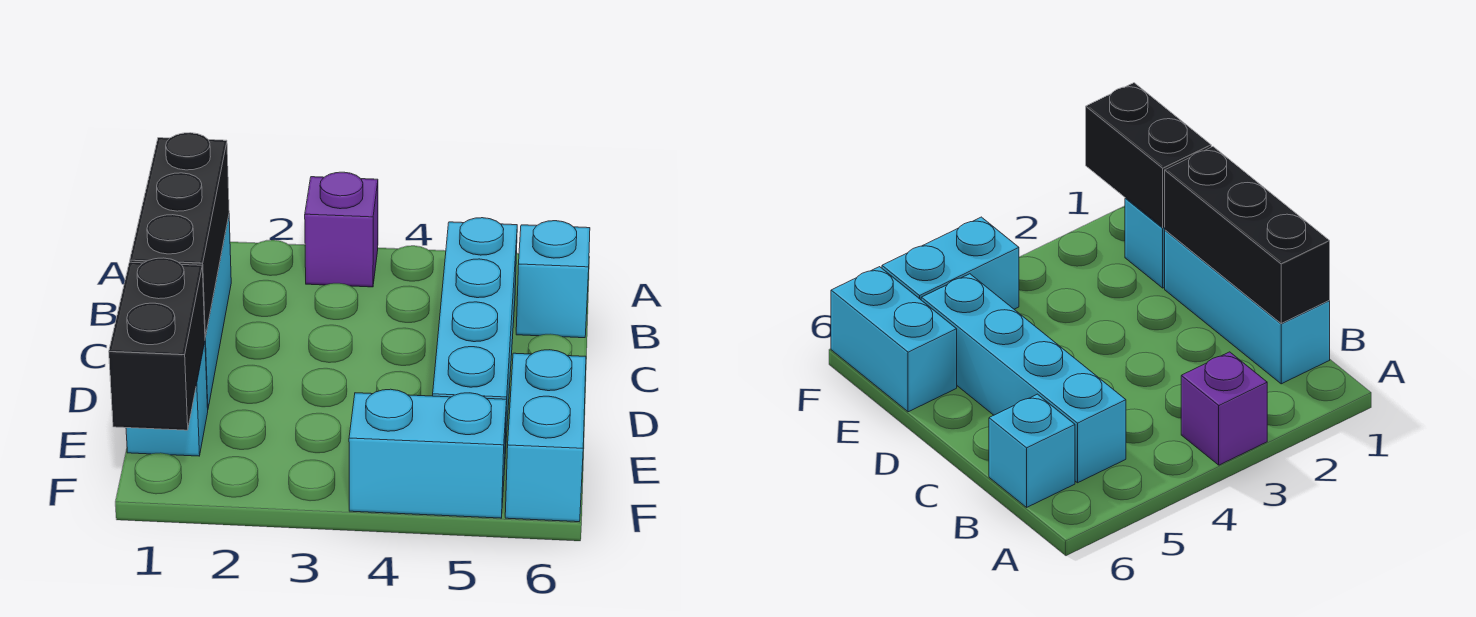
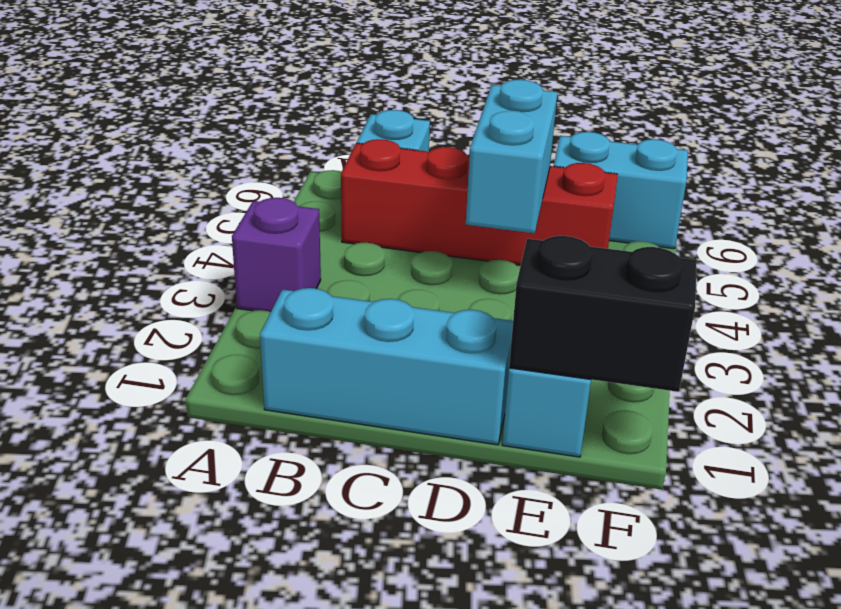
black brick B1:D1 level 2 -> none
cyan brick B5:E5 level 1 -> red brick B5:E5 level 1
cyan brick F4:F5 level 1 -> cyan brick D4:D5 level 2

